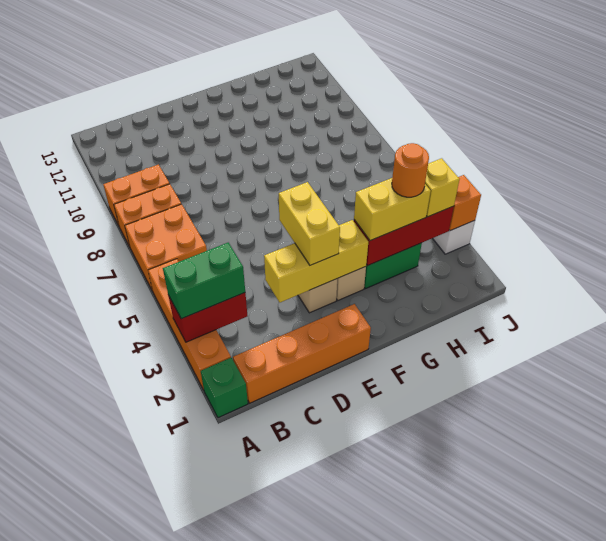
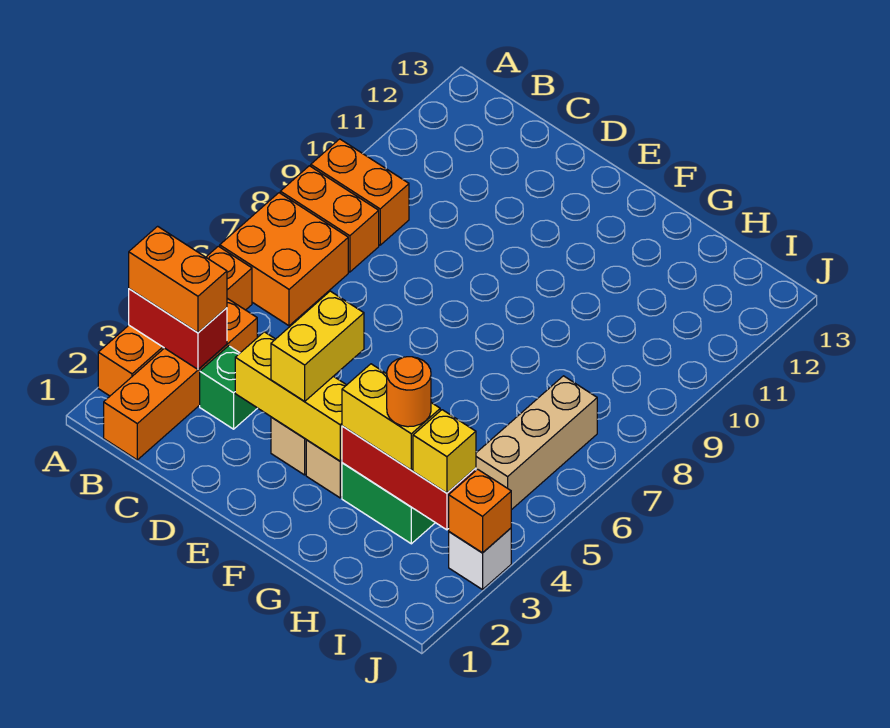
green brick A1 level 1 -> green brick C3 level 1
green brick A3:B3 level 3 -> orange brick A3:B3 level 3
orange brick B1:E1 level 1 -> orange brick B1:B4 level 1
none -> tan brick I5:I7 level 1

